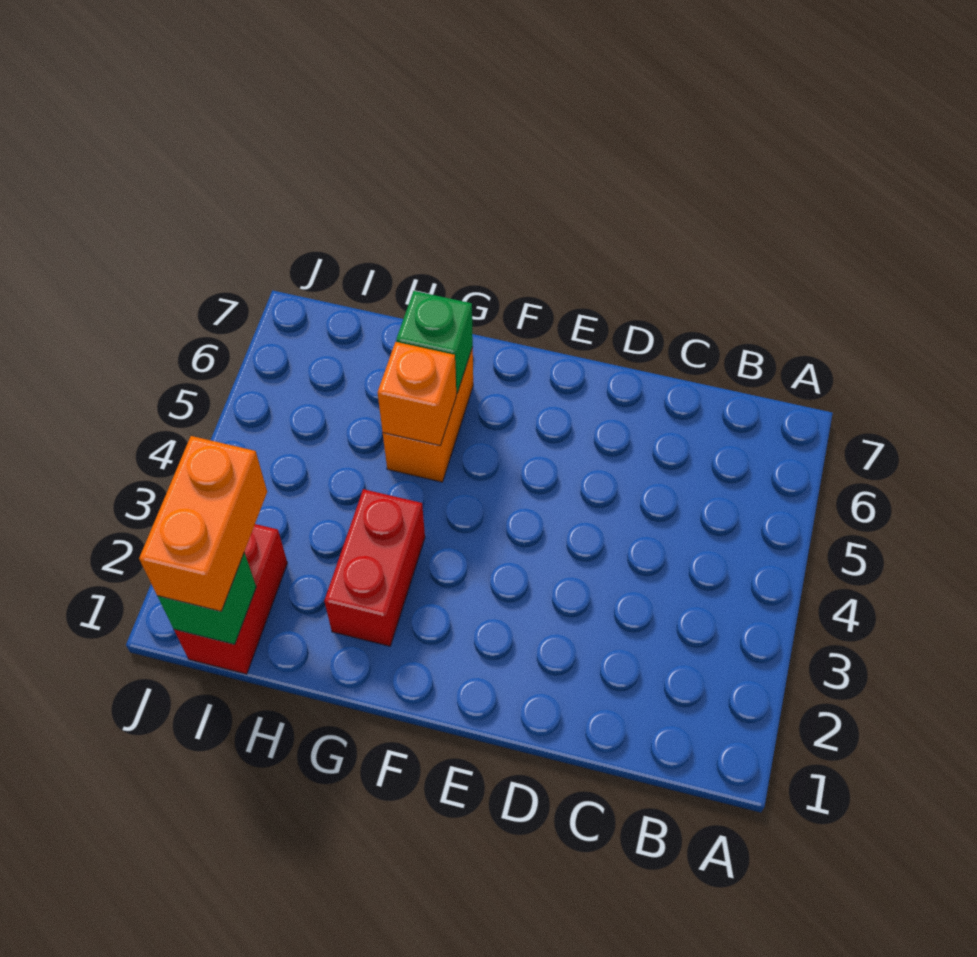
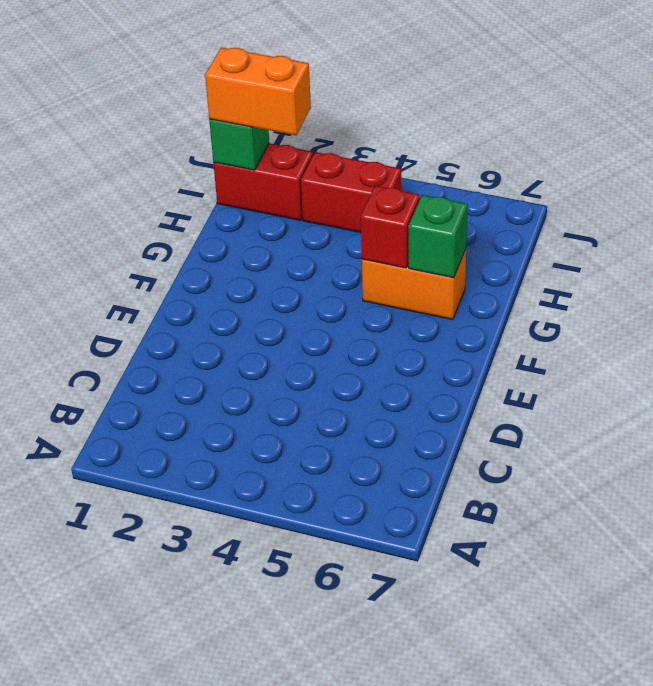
red brick G2:G3 level 1 -> red brick I3:I4 level 1
orange brick G5 level 2 -> red brick G5 level 2

